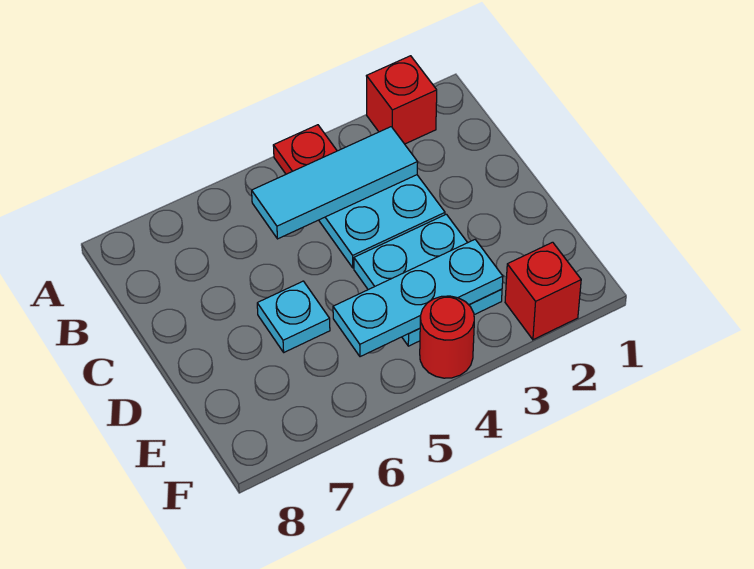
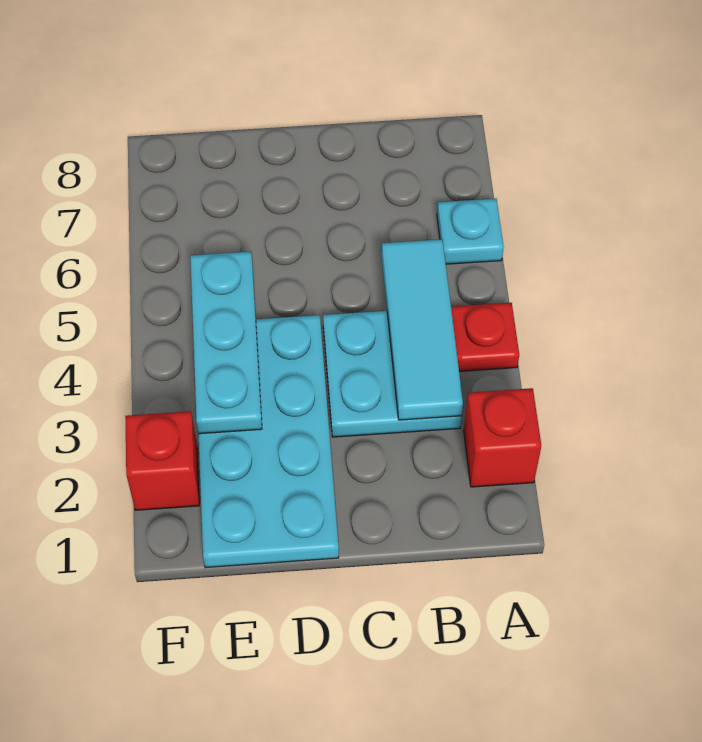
cyan plate D3:E4 level 1 -> cyan plate D1:E4 level 1
cyan plate D6 level 1 -> cyan plate A6 level 1
red round brick F4 level 1 -> none

